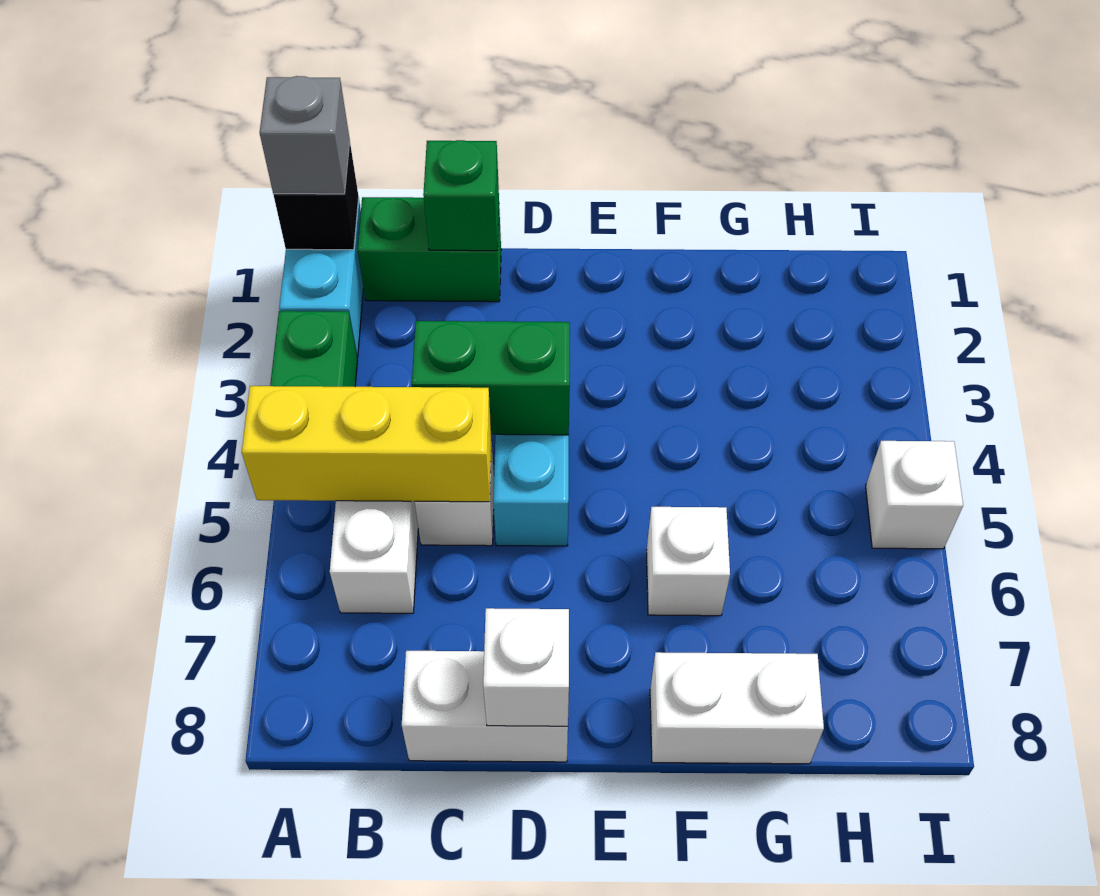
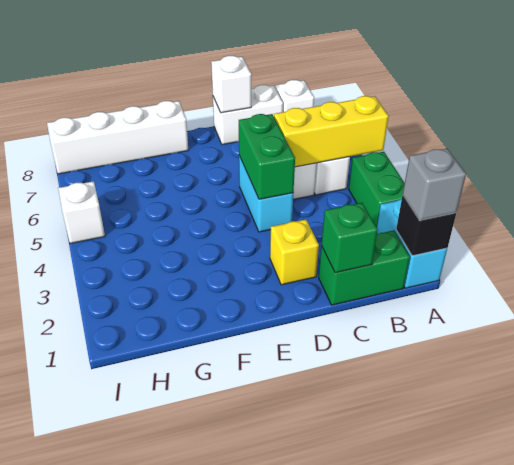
green brick C4:D4 level 2 -> green brick D4:D5 level 2
none -> yellow brick D2 level 1
white brick F6 level 1 -> white brick B8 level 1
white brick F8:G8 level 1 -> white brick F8:I8 level 1

